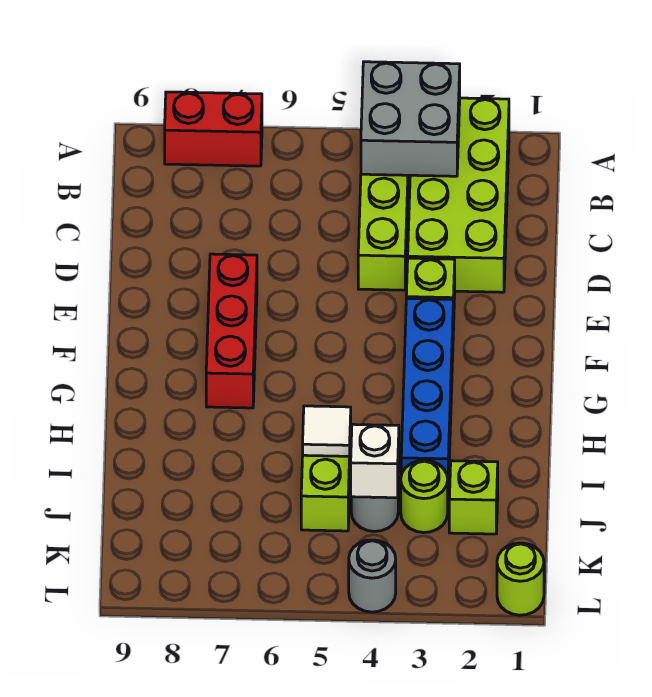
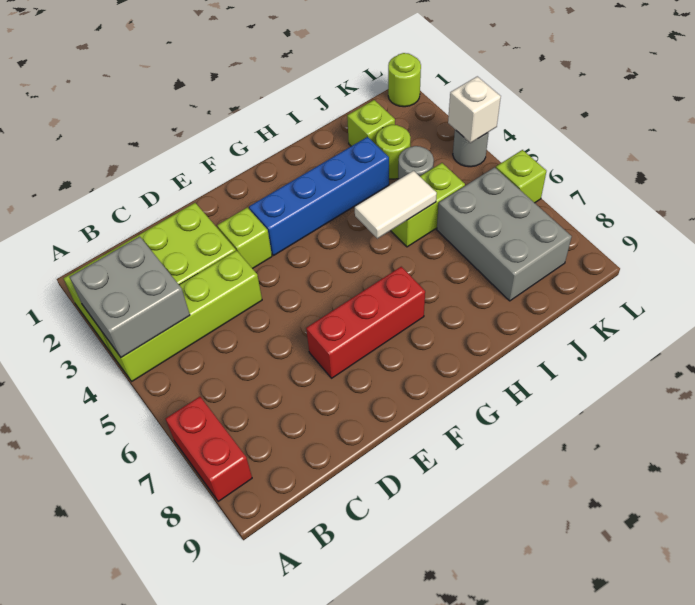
white tile I5 level 2 -> white tile H5:I5 level 2
white brick J4 level 2 -> white brick L4 level 2
none -> grey brick J6:K8 level 1
none -> lime brick L6 level 1

